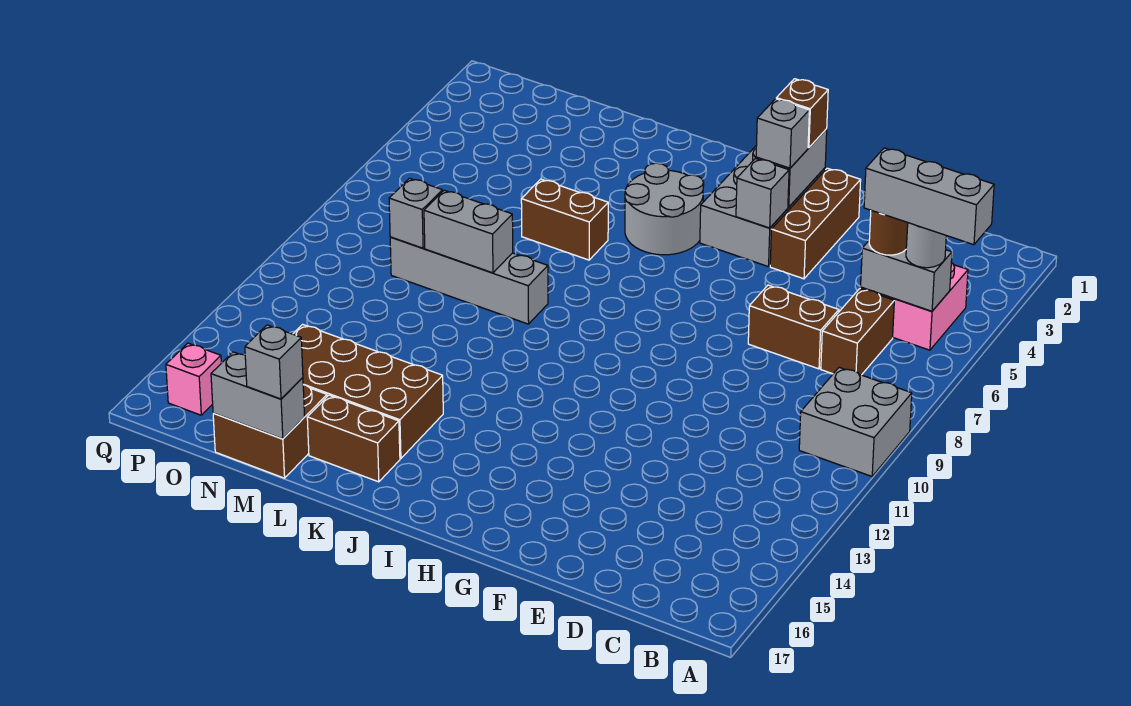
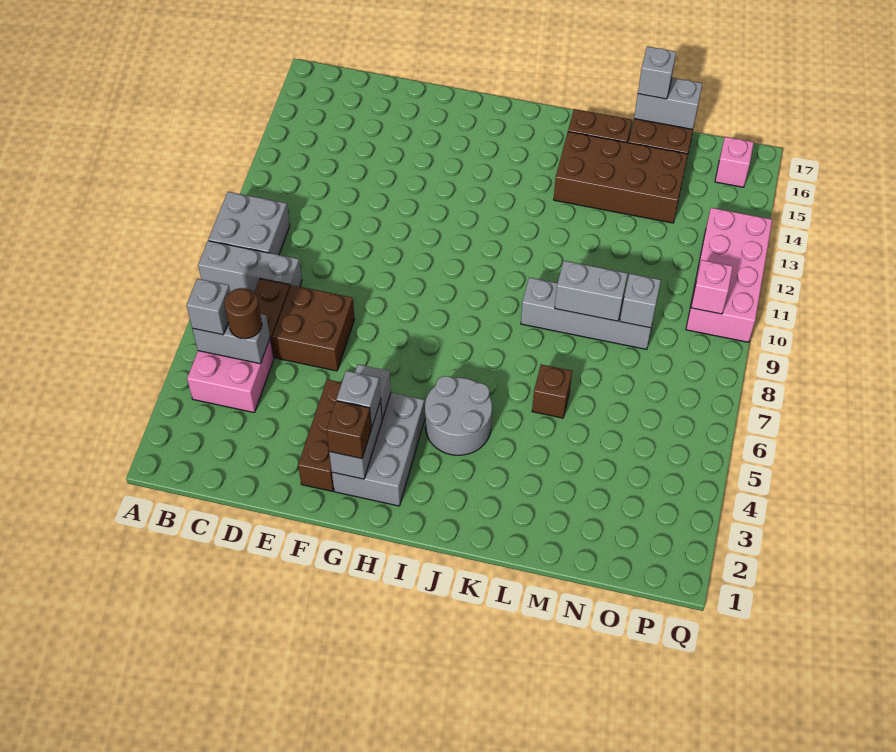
grey brick A5:C5 level 4 -> grey brick A8:C8 level 1
grey round brick B5 level 3 -> grey brick B5 level 3
brown brick D7:E7 level 1 -> brown brick D6:E7 level 1
brown brick K6:L6 level 1 -> brown brick L6 level 1
none -> pink brick P10:Q13 level 1
none -> pink brick P10 level 2

